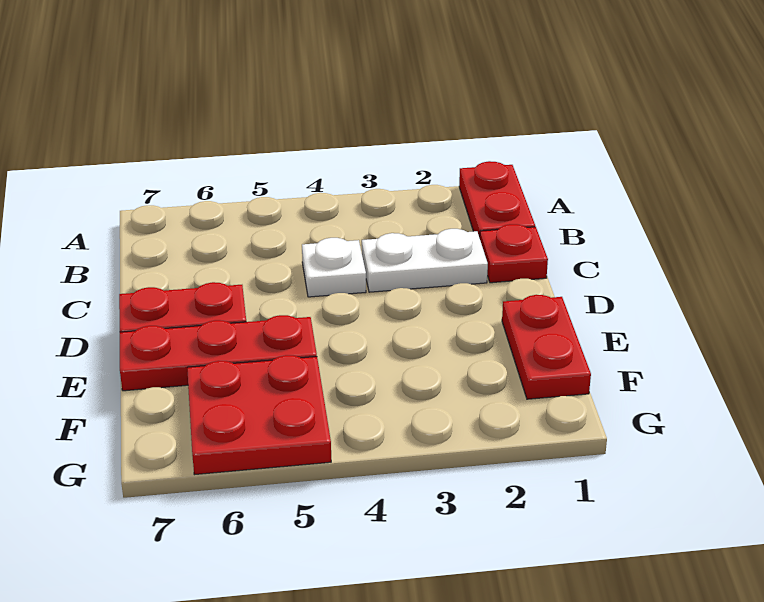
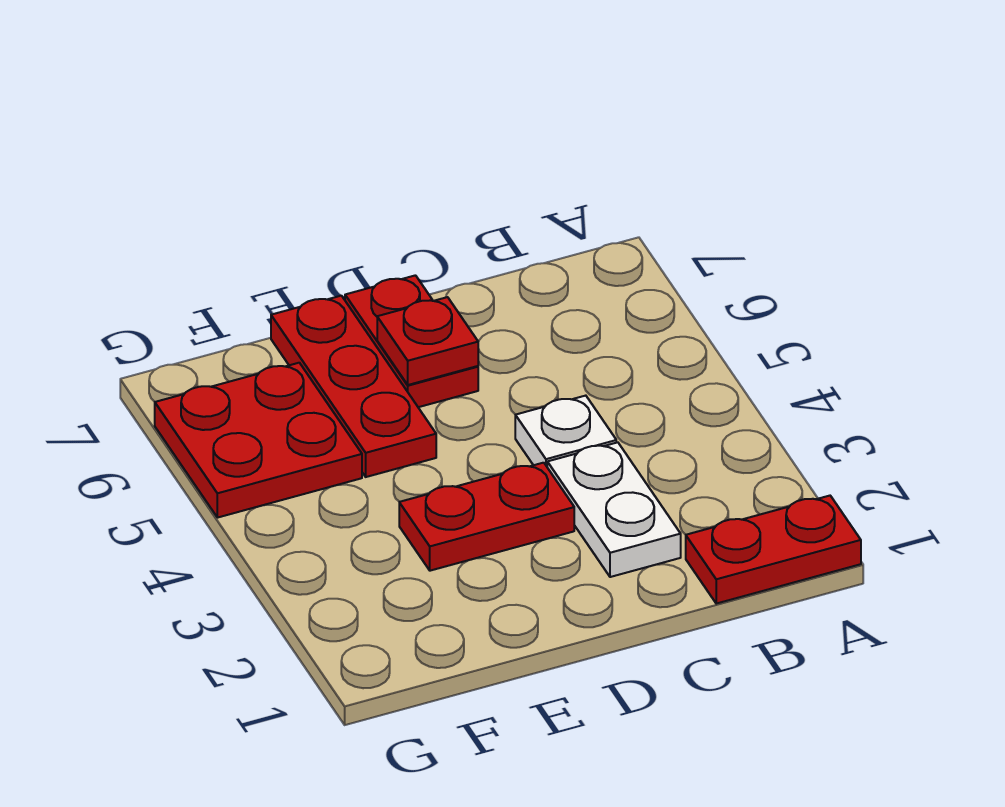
red plate C1 level 1 -> red plate D6 level 2
red plate E1:F1 level 1 -> red plate D3:E3 level 1

